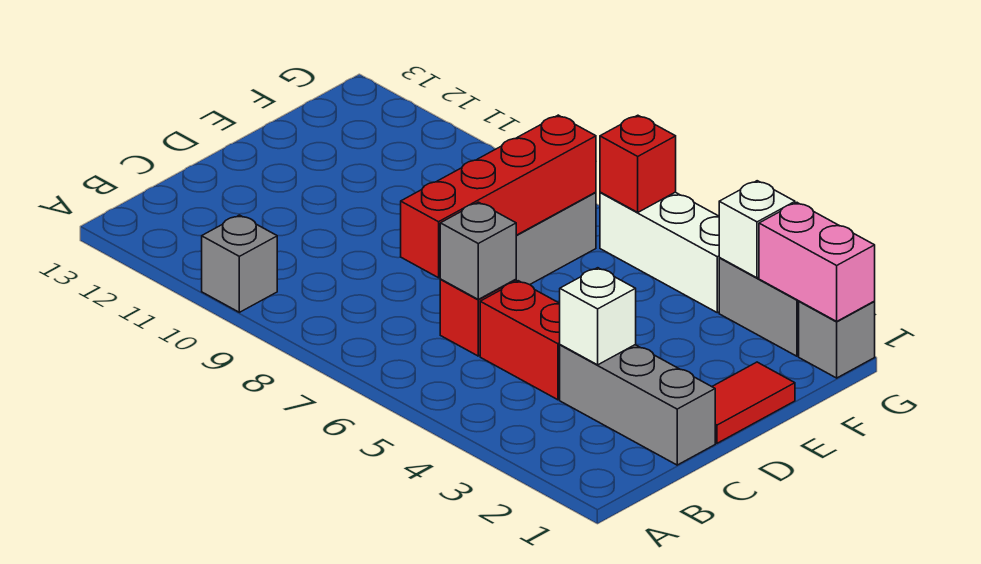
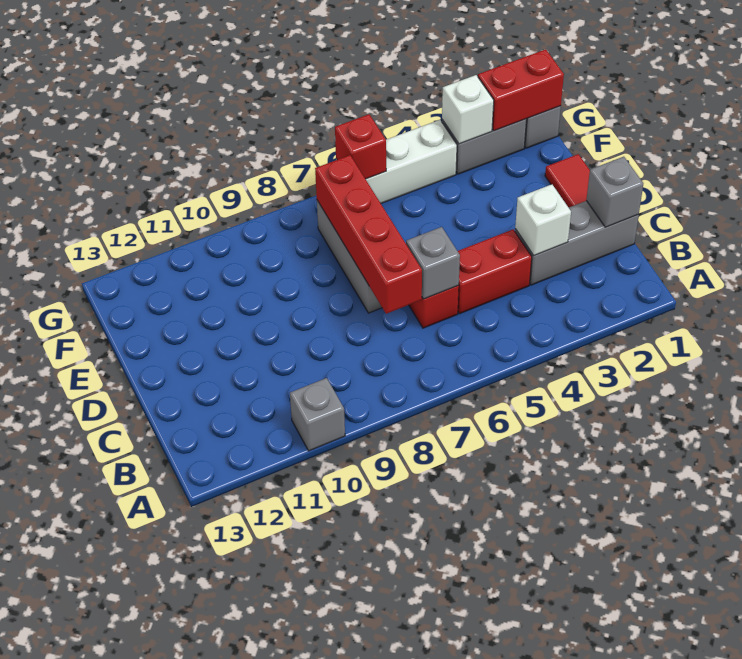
none -> grey brick C1 level 2
pink brick G1:G2 level 2 -> red brick G1:G2 level 2

